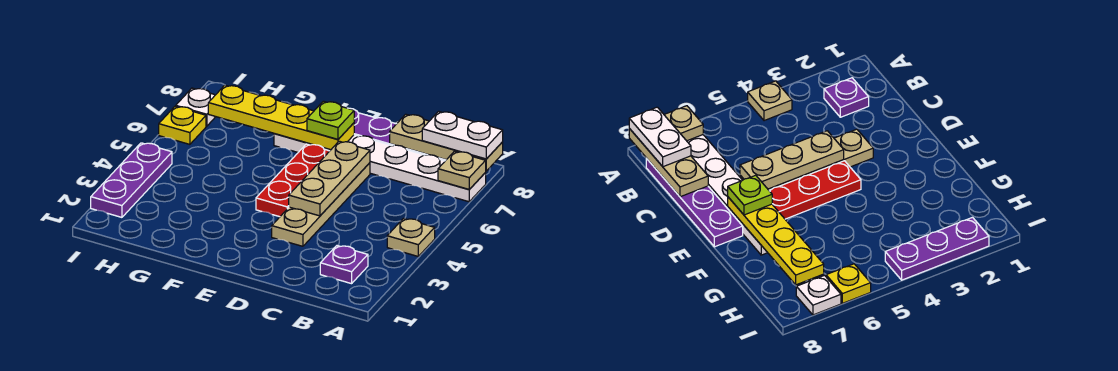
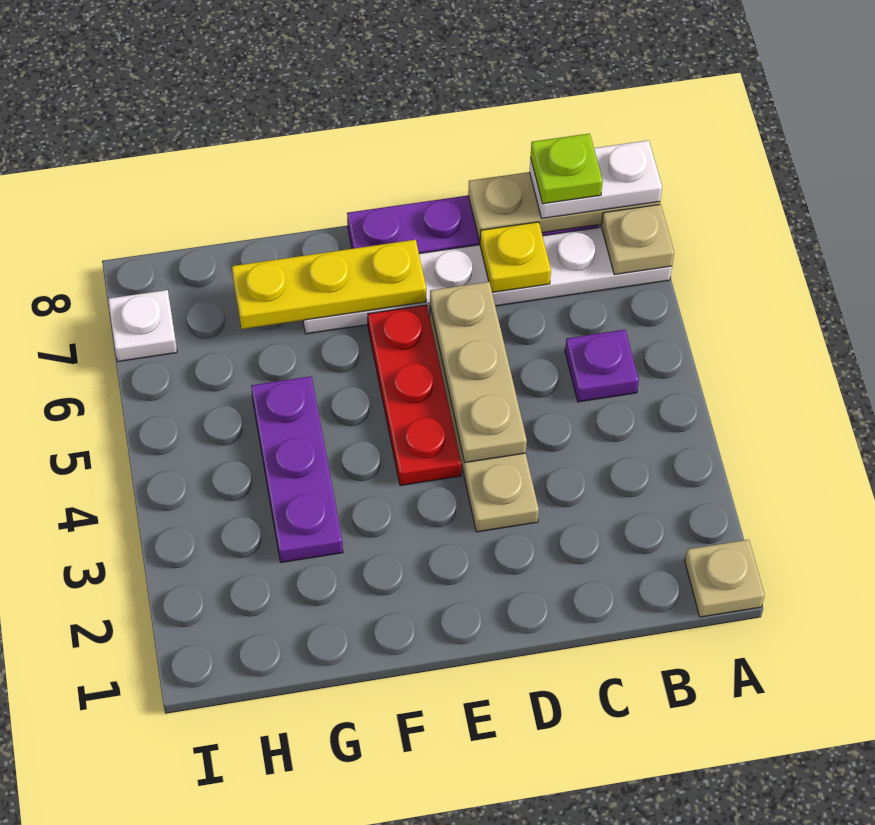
tan plate A4 level 1 -> tan plate A1 level 1
purple plate B2 level 1 -> purple plate B5 level 1
yellow plate E7:H7 level 2 -> yellow plate E7:G7 level 2
lime plate E7 level 3 -> lime plate B8 level 4
purple plate I2:I4 level 1 -> purple plate G3:G5 level 1
yellow plate I6 level 1 -> yellow plate C7 level 2

